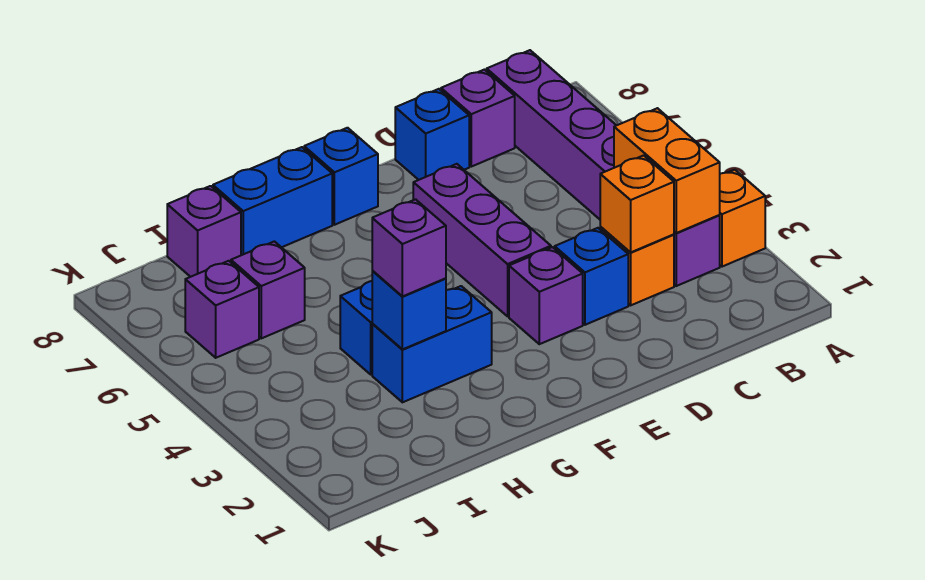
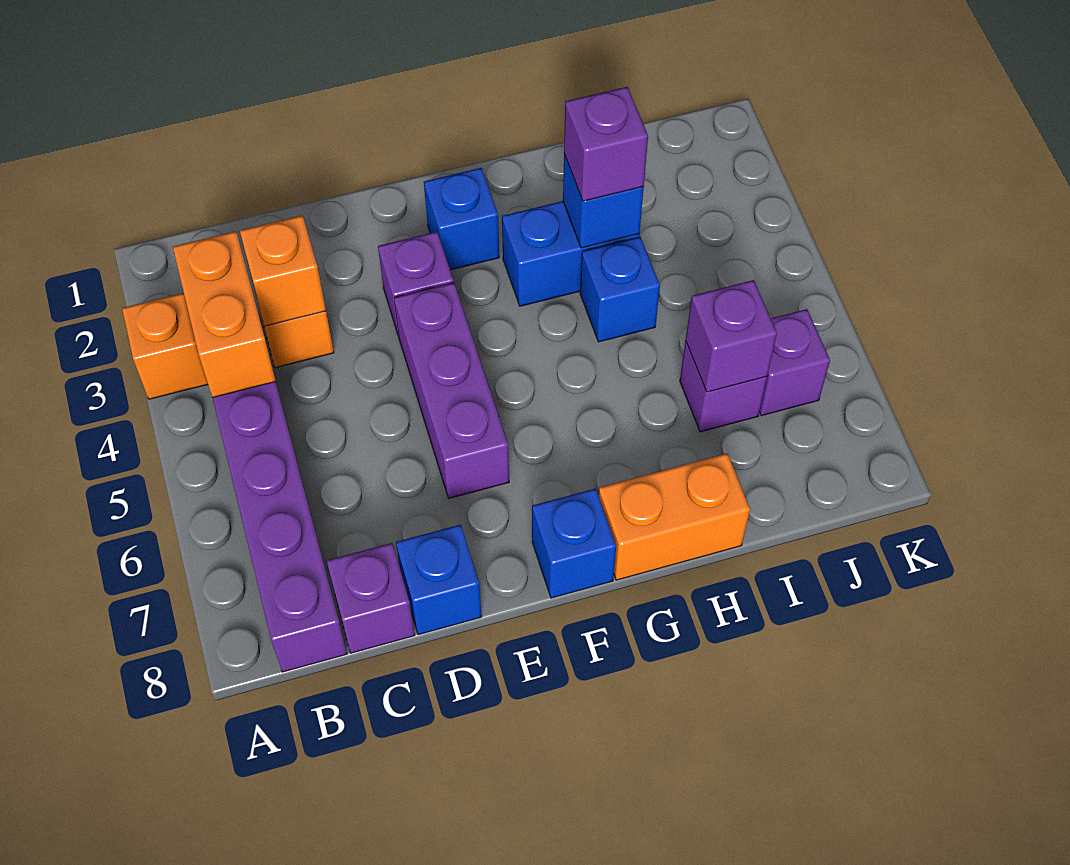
blue brick D3 level 1 -> blue brick F2 level 1
blue brick G8:H8 level 1 -> orange brick G8:H8 level 1
purple brick I8 level 1 -> purple brick I6 level 2

